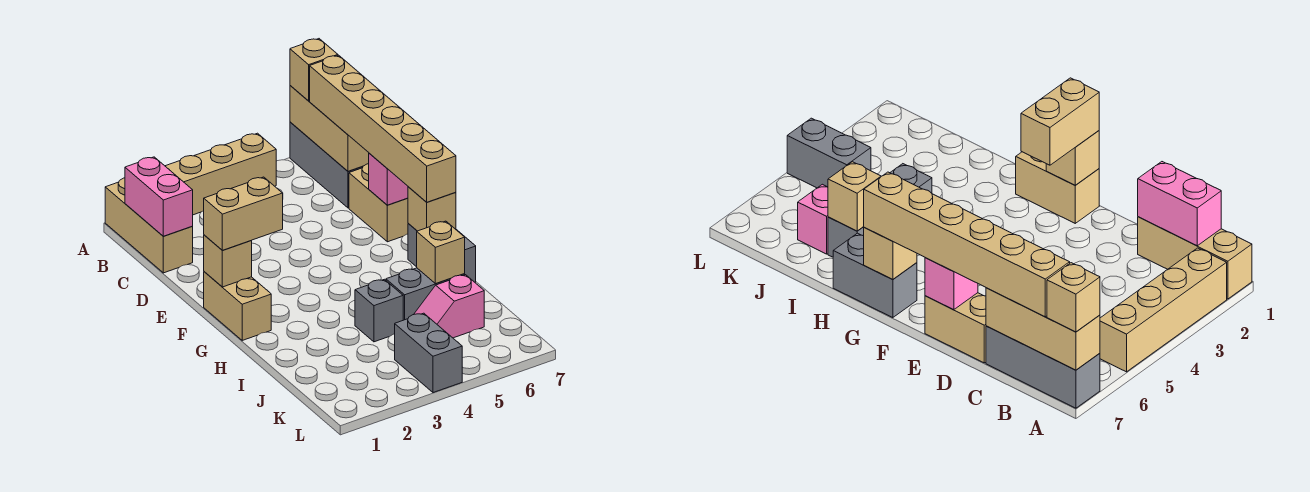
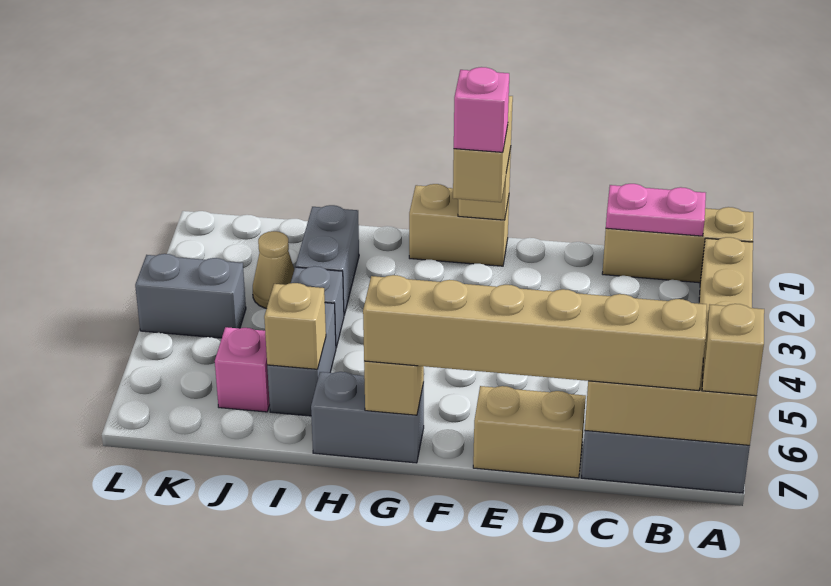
pink brick B1:C1 level 2 -> pink plate B1:C1 level 2
pink brick E7 level 2 -> pink brick F2 level 4
none -> grey brick I2:I3 level 1
none -> tan cone J3 level 1

